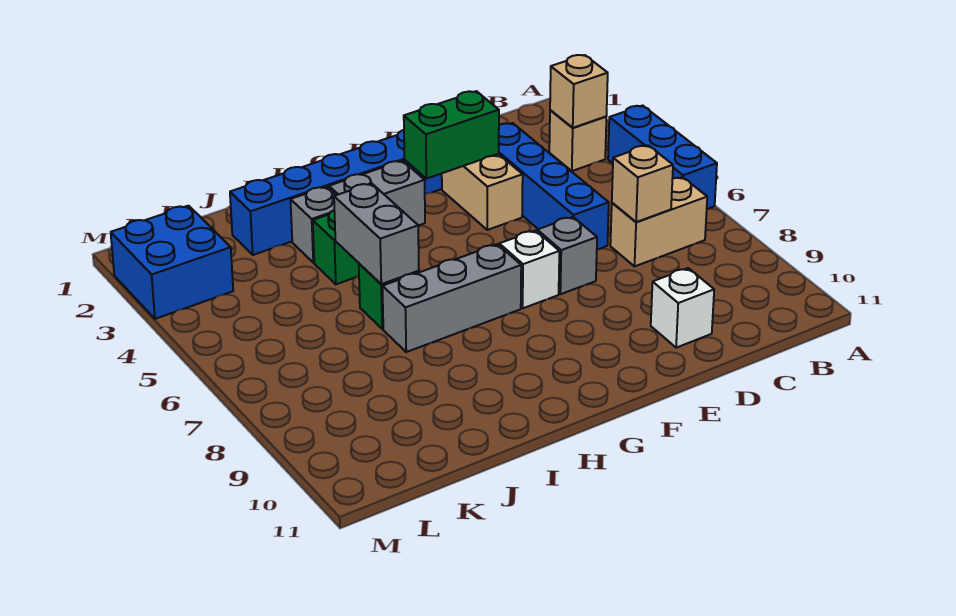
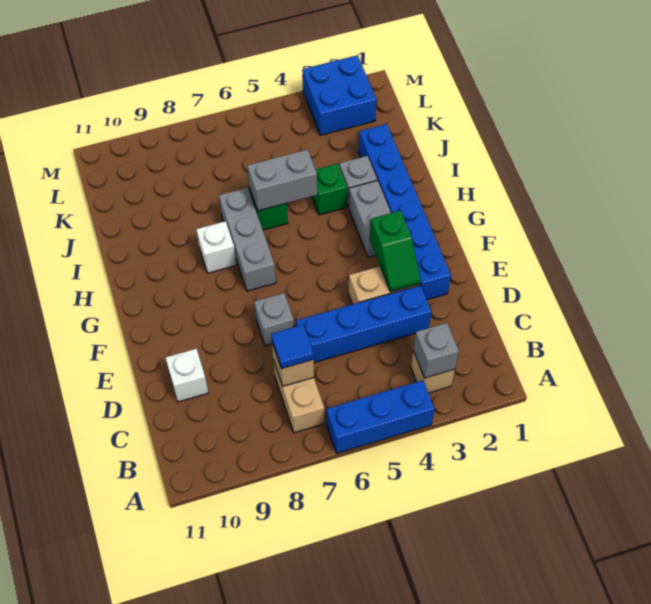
tan brick B3 level 2 -> grey brick B3 level 2
none -> blue tile C7 level 3
green brick E3:F3 level 2 -> green slope E3:F3 level 2 top F
white brick F7 level 1 -> white brick H8 level 1

